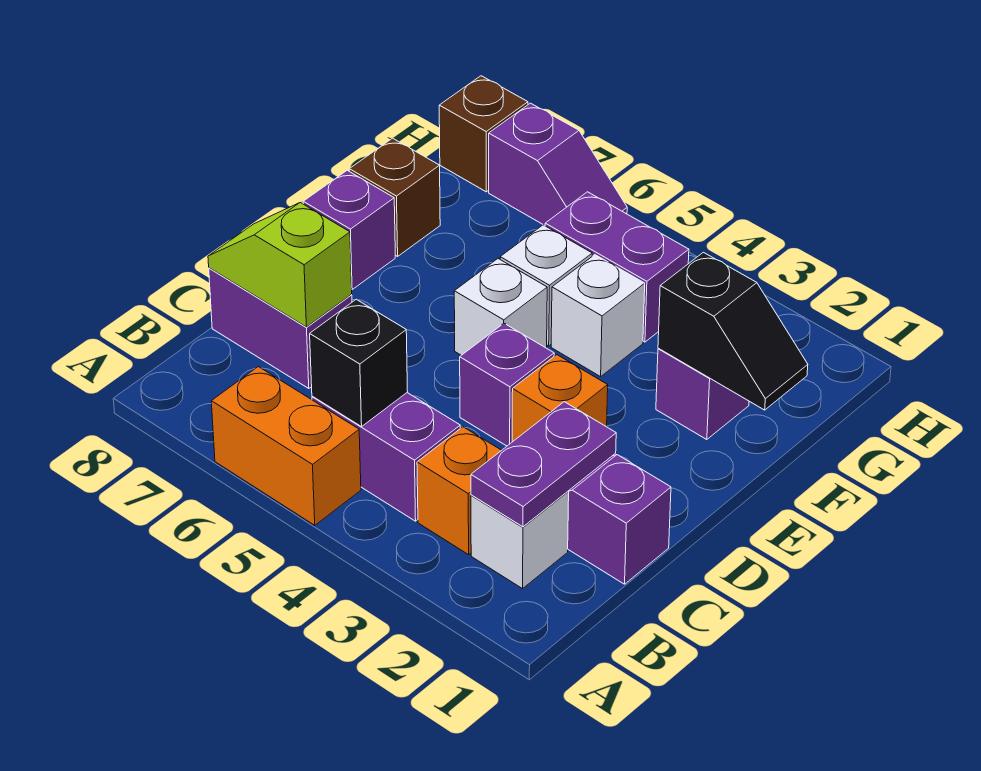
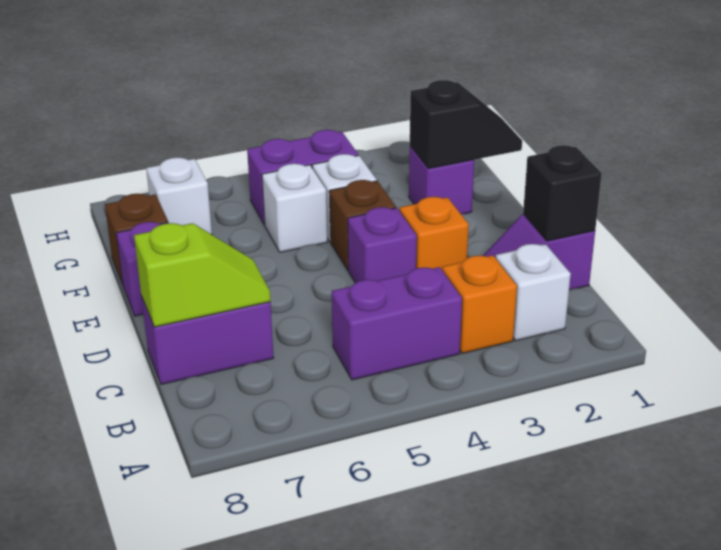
orange brick A5:A6 level 1 -> none
purple plate B2:C2 level 2 -> none
black brick B5 level 2 -> black brick C1 level 2
lime slope C7:C8 level 2 top 7 -> lime slope C7:C8 level 2 top 8
white brick E5 level 1 -> white brick G7 level 1
purple slope H6:H7 level 1 top 7 -> none
brown brick H8 level 1 -> brown brick E4 level 1

